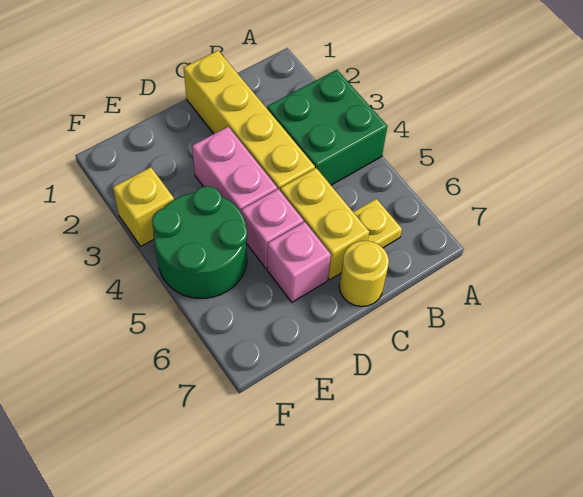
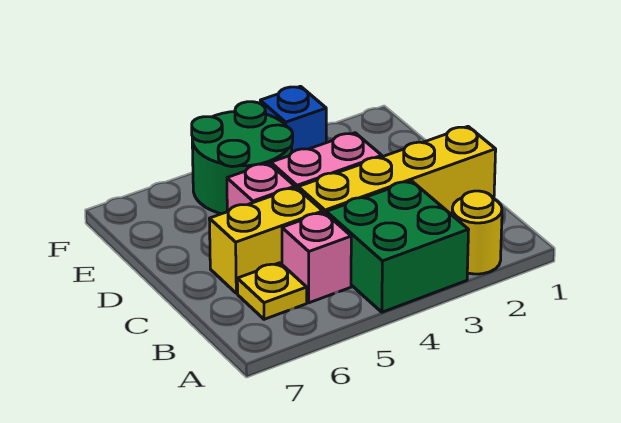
yellow round brick C7 level 1 -> yellow round brick A2 level 1
pink brick D6 level 1 -> pink brick B5 level 1
yellow brick F3 level 1 -> blue brick F3 level 1

